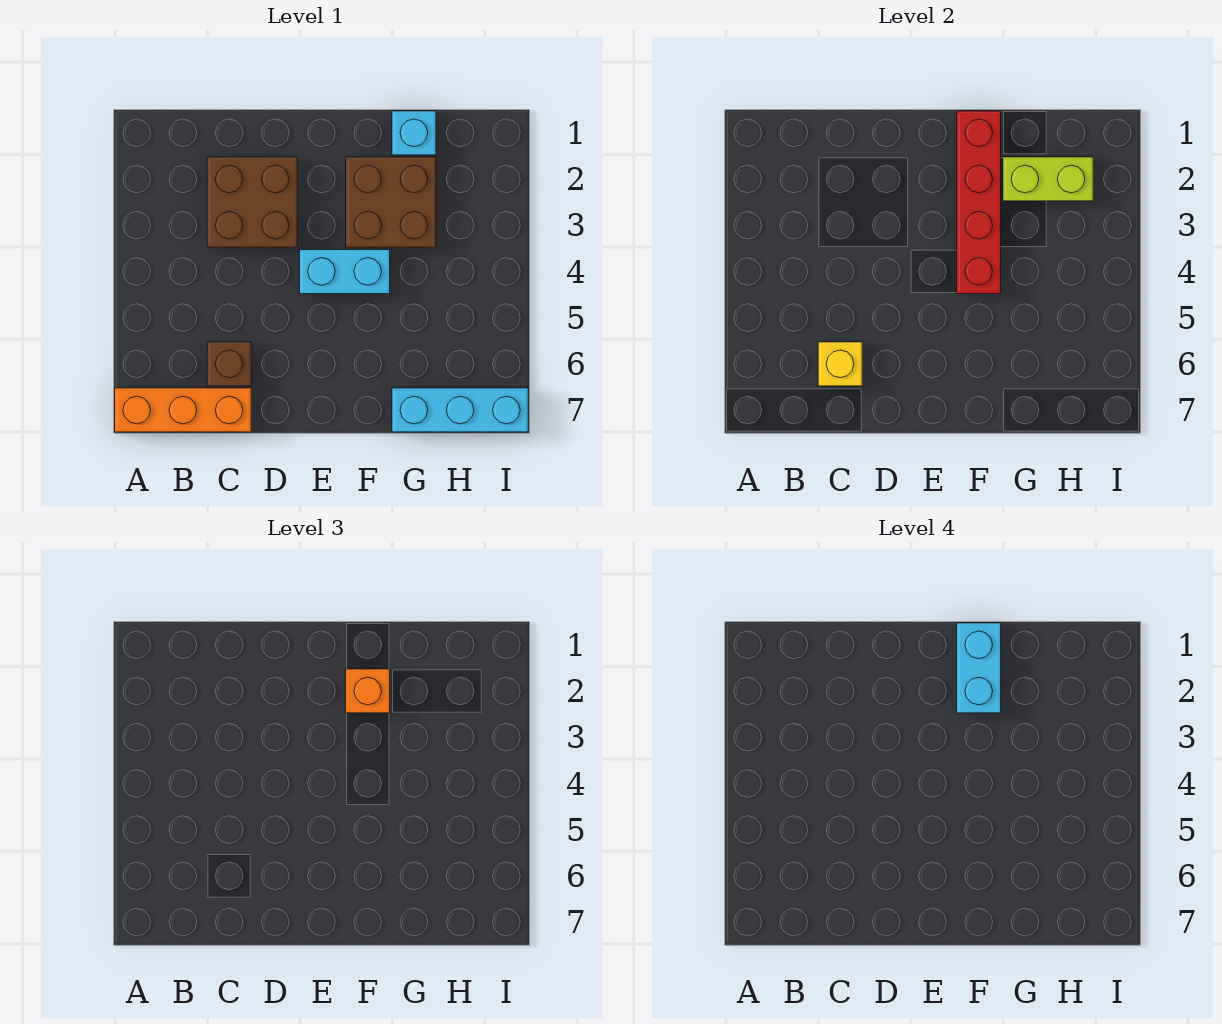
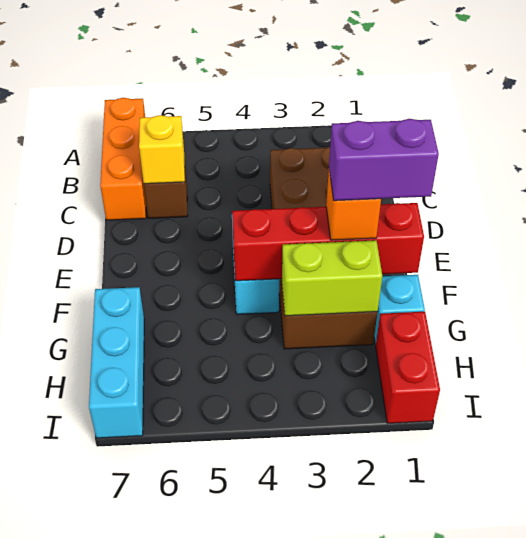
cyan brick F1:F2 level 4 -> purple brick F1:F2 level 4
lime brick G2:H2 level 2 -> lime brick G2:G3 level 2
none -> red brick H1:I1 level 1

